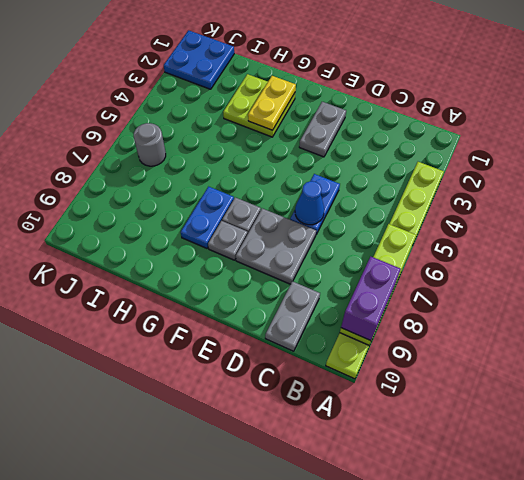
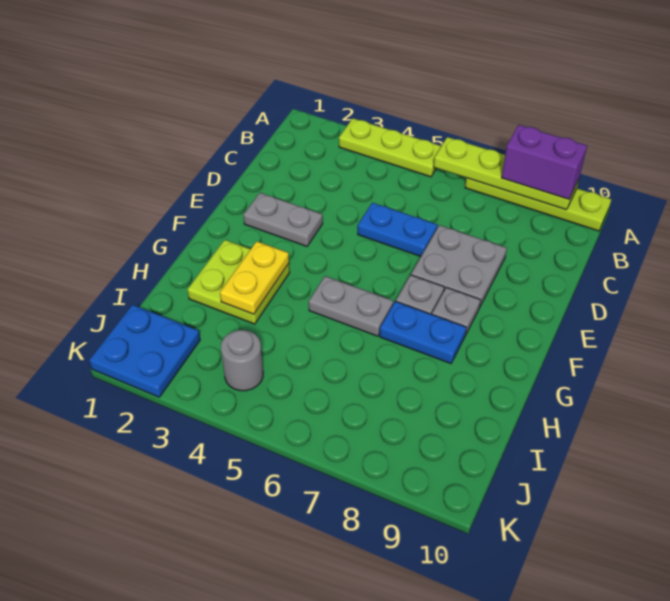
grey plate C9:C10 level 1 -> grey plate G5:G6 level 1
blue cone D6 level 2 -> none
yellow plate G2:G3 level 2 -> yellow plate G3:H3 level 2
grey round brick J6 level 1 -> grey round brick J4 level 1

